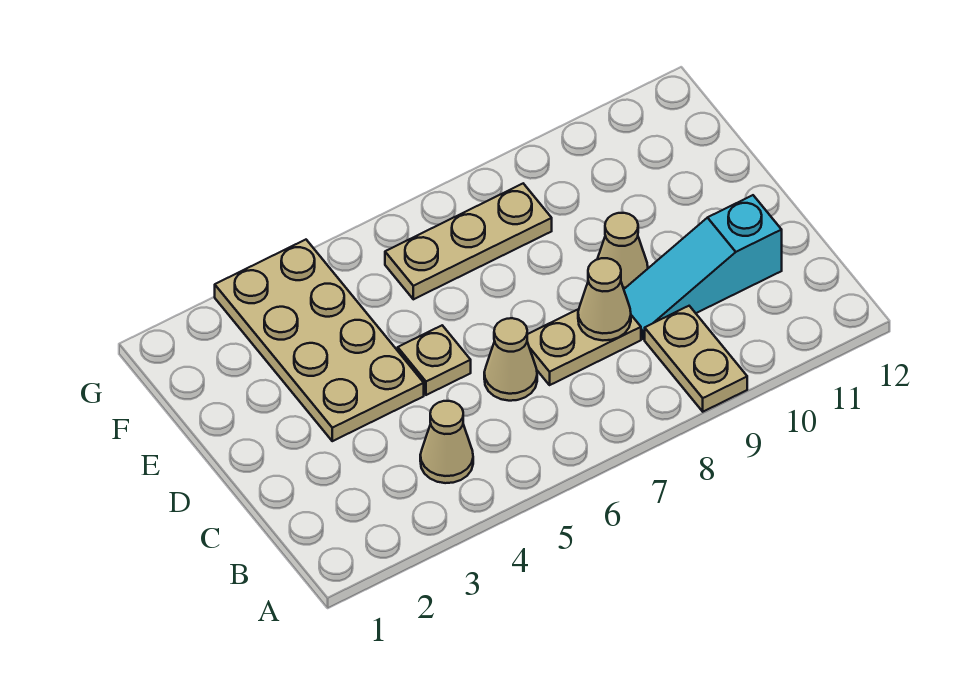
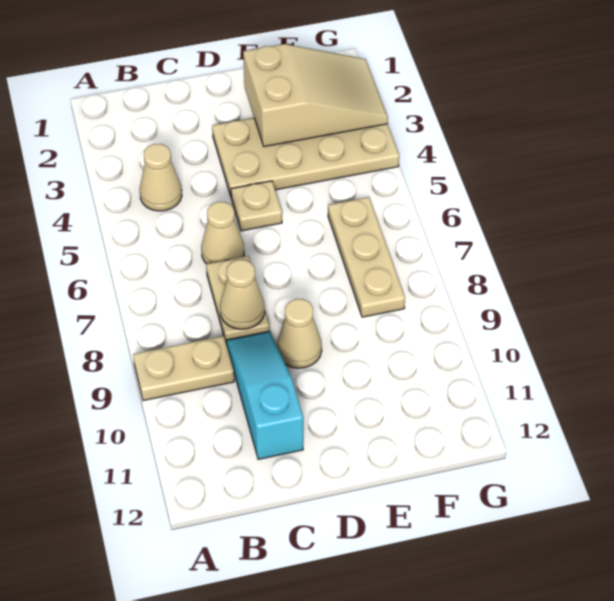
none -> tan slope E2:G3 level 2 top E

